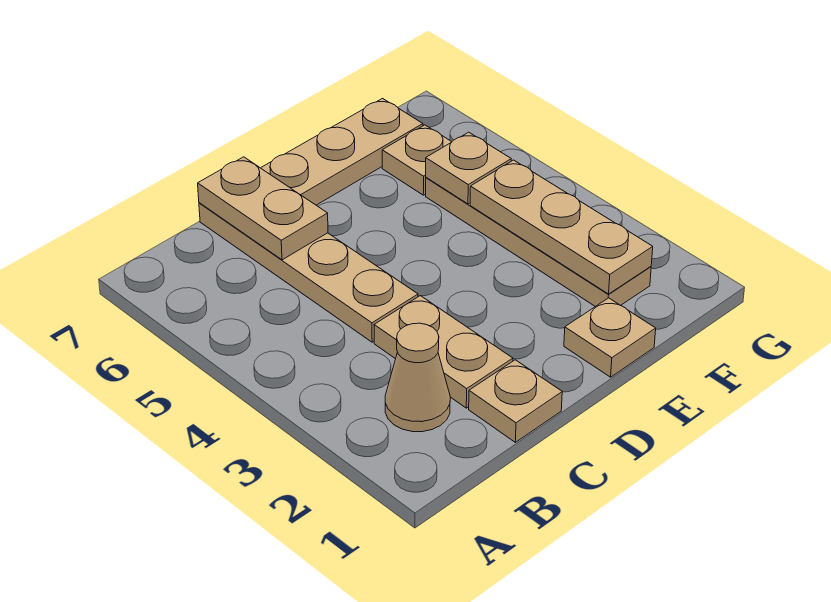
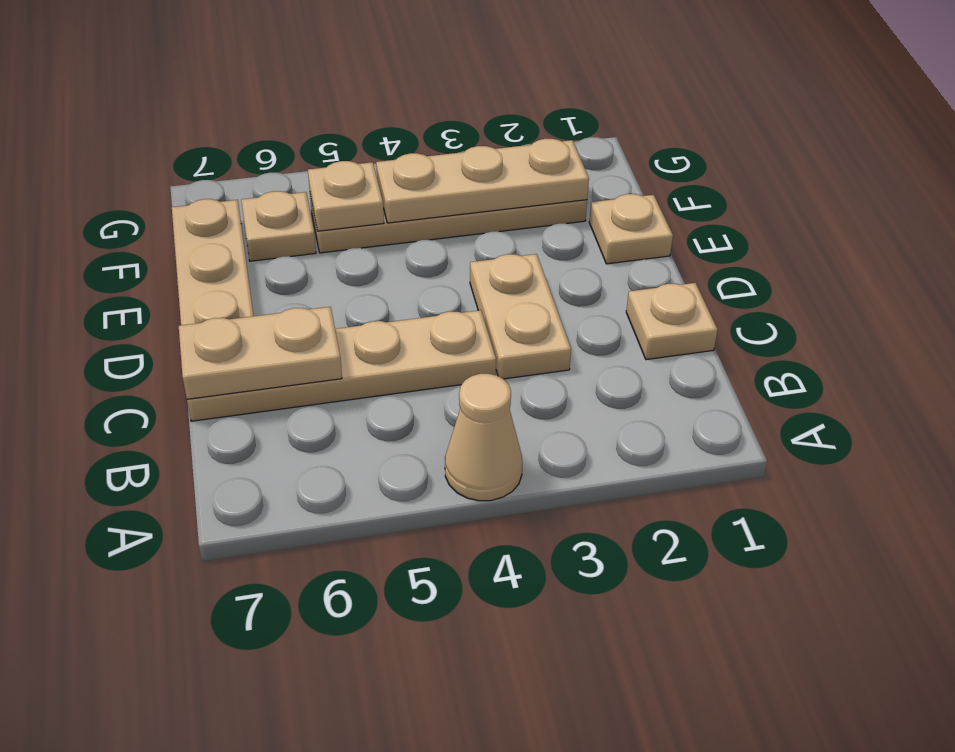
tan cone B2 level 1 -> tan cone A4 level 1
tan plate C2:C3 level 1 -> tan plate C3:D3 level 1

